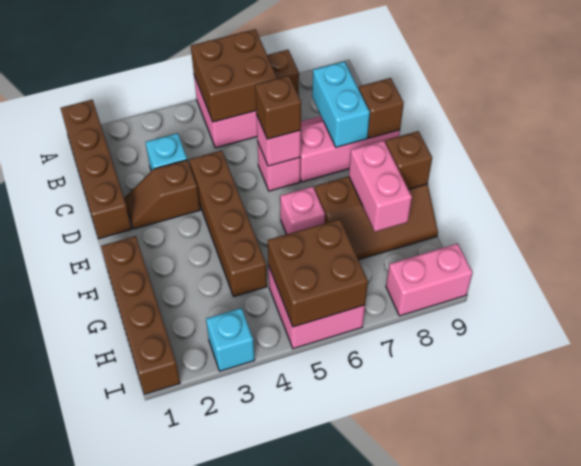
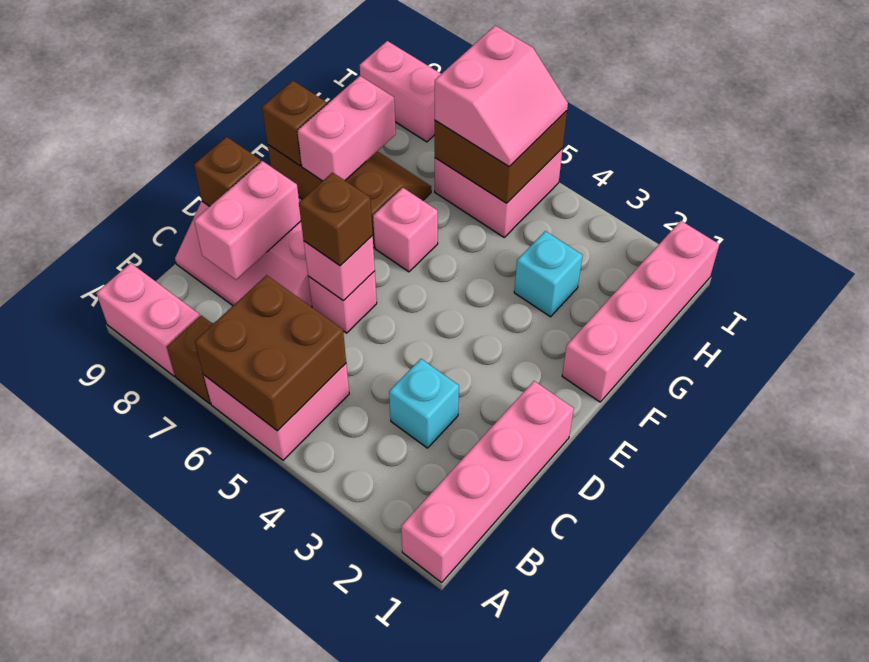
brown brick A1:D1 level 1 -> pink brick A1:D1 level 1
none -> pink brick A8:A9 level 1
cyan brick C8:D8 level 2 -> pink brick C8:D8 level 2
brown slope D2:D3 level 1 top 3 -> none
brown brick D4:G4 level 1 -> none
brown brick F1:I1 level 1 -> pink brick F1:I1 level 1
none -> pink slope H5:I6 level 3 top 6
cyan brick I3 level 1 -> cyan brick G3 level 1

